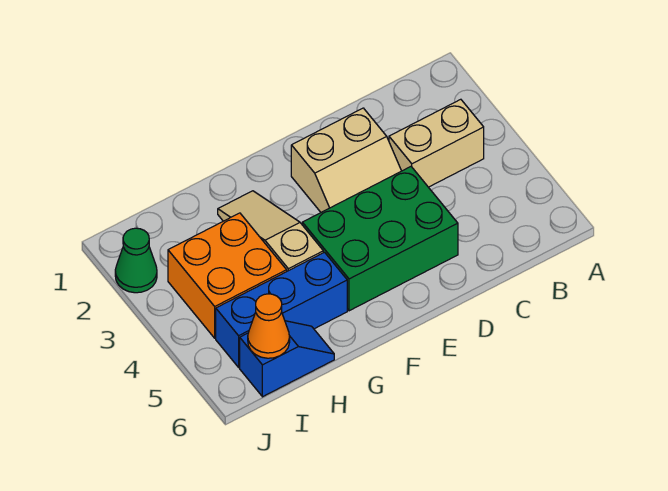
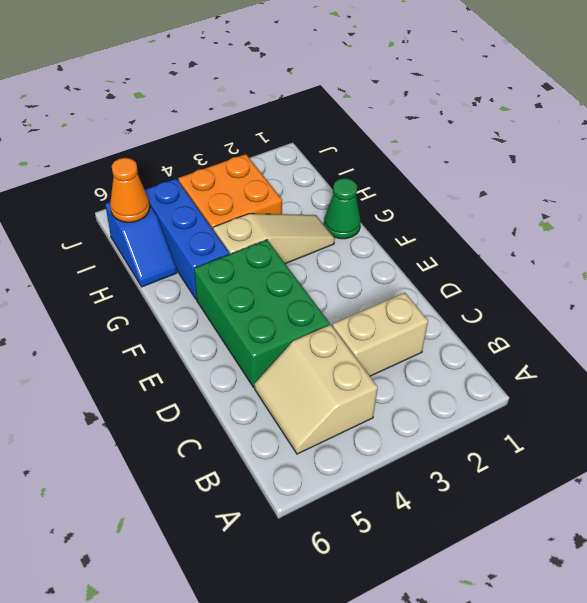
tan brick B3:C3 level 1 -> tan brick C2:C3 level 1
tan slope D2:E3 level 1 top 2 -> tan slope B4:C5 level 1 top 4
green cone J2 level 1 -> green cone G1 level 1

